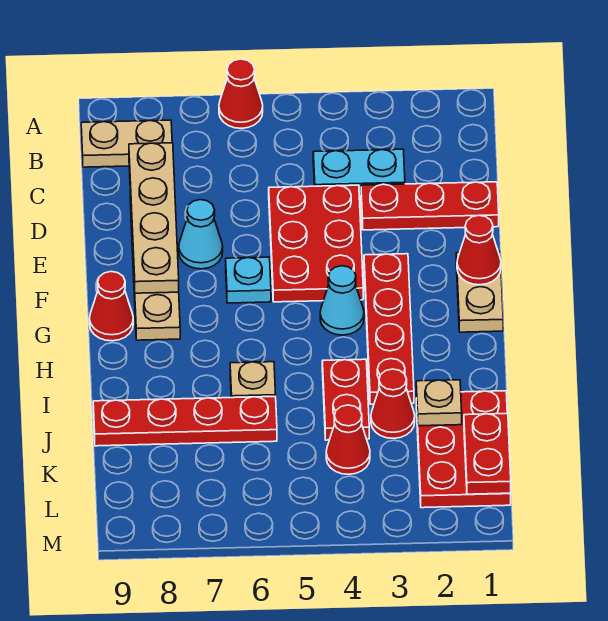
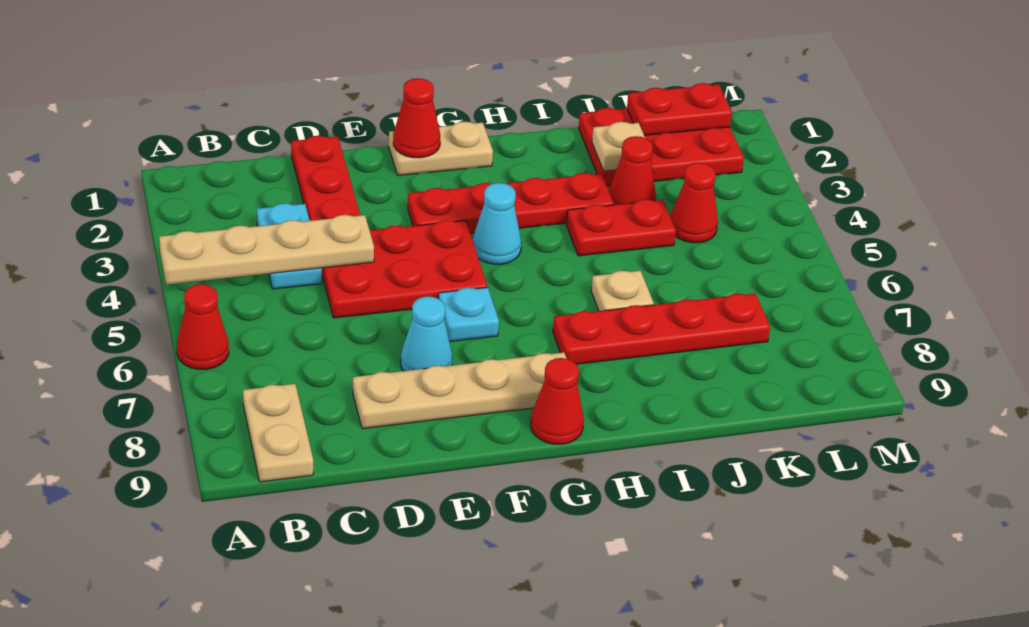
tan plate C8:F8 level 2 -> tan plate A4:D4 level 2
red plate J6:J9 level 1 -> red plate H7:K7 level 1

